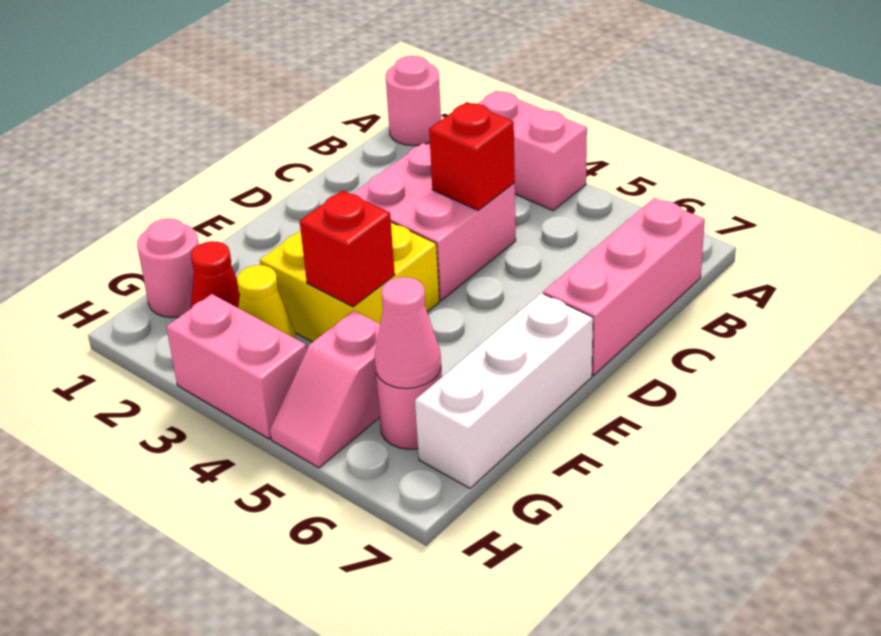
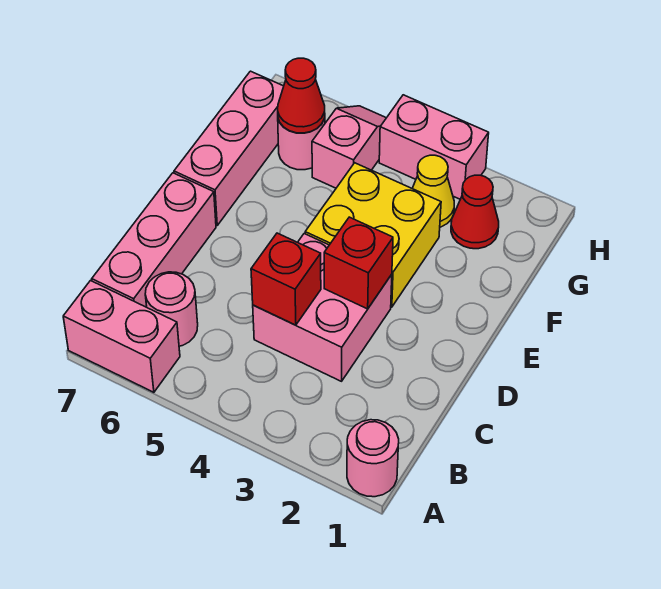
pink brick A3:A4 level 1 -> pink brick A6:A7 level 1
white brick E7:G7 level 1 -> pink brick E7:G7 level 1
red brick F4 level 2 -> red brick D3 level 2
pink round brick G1 level 1 -> pink round brick B6 level 1
pink cone G6 level 2 -> red cone G6 level 2

